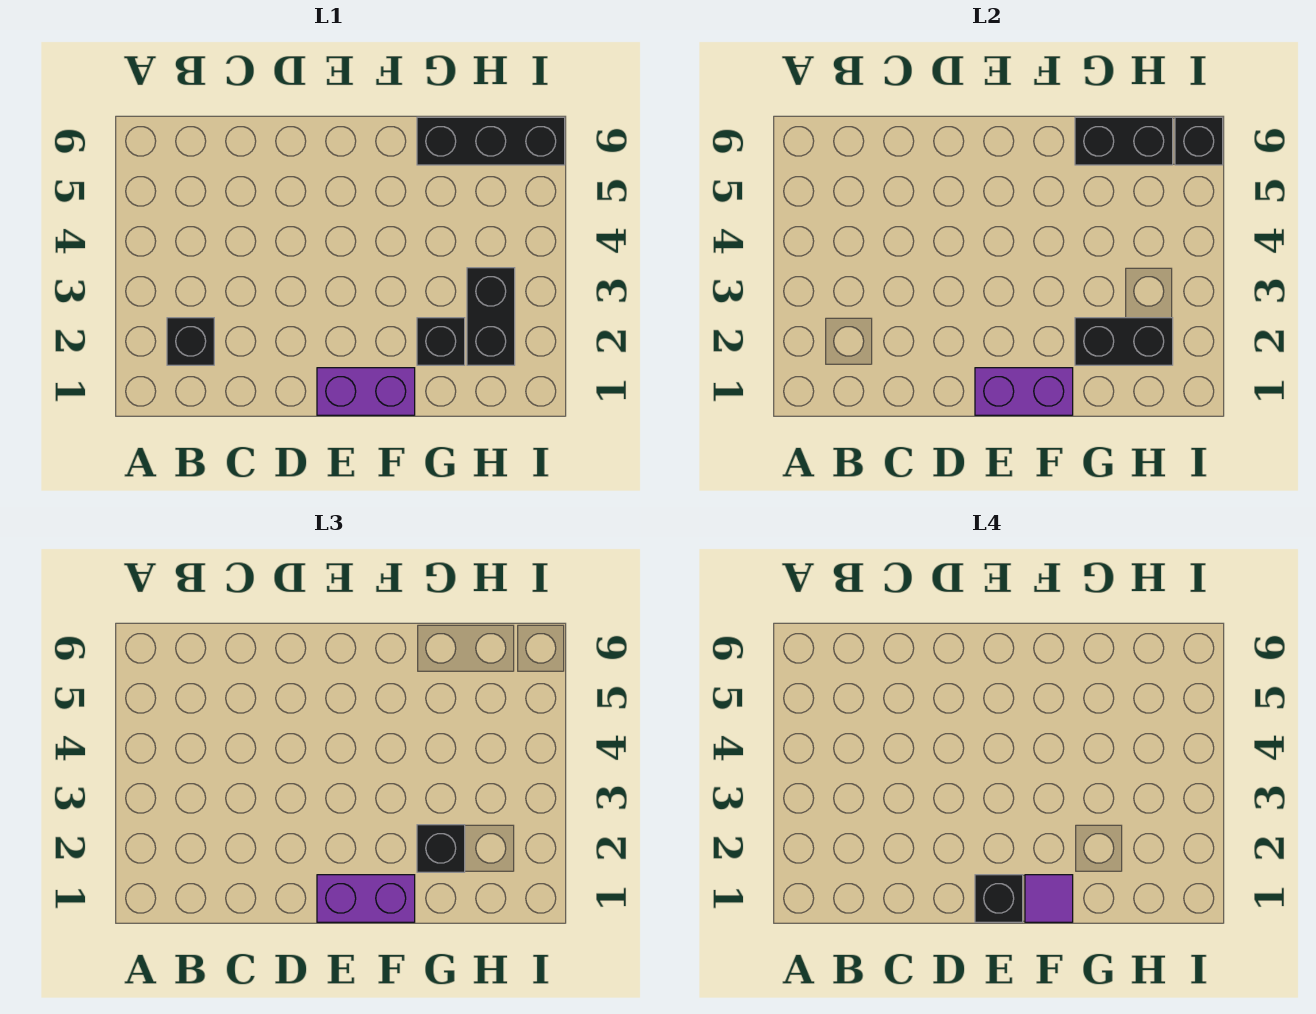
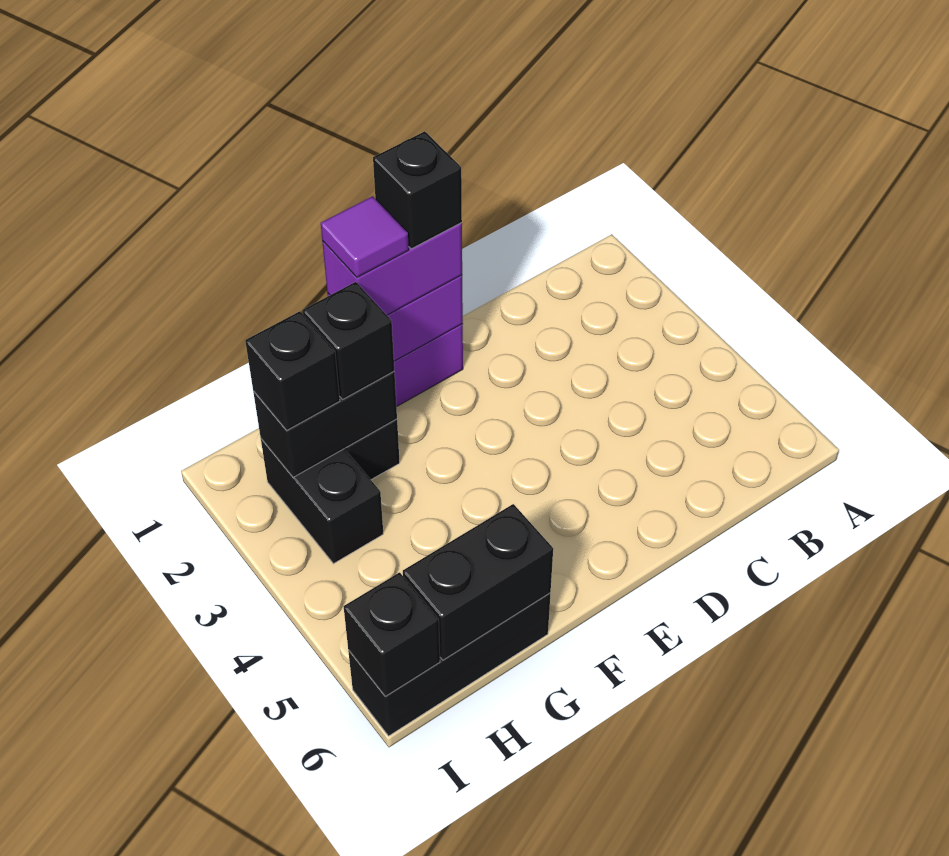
black brick B2 level 1 -> black brick H2 level 3

